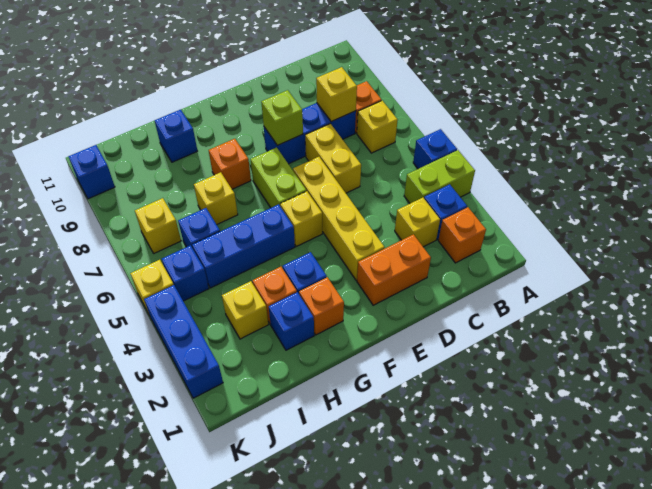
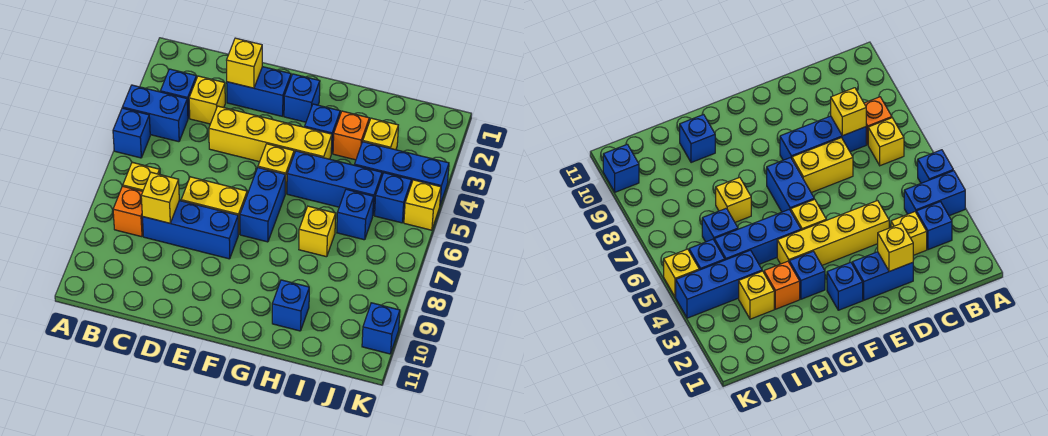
lime brick A4:B4 level 1 -> blue brick A4:B4 level 1
orange brick B2 level 1 -> none
orange brick D2:E2 level 1 -> blue brick D2:E2 level 1
yellow brick D6:D7 level 1 -> yellow brick D7:E7 level 1
yellow brick E3:E6 level 1 -> yellow brick D4:G4 level 1
lime brick E8 level 2 -> none
lime brick F6:F7 level 1 -> blue brick F6:F7 level 1
orange brick G2 level 1 -> none
orange brick G8 level 1 -> none
blue brick H2 level 1 -> blue brick F2 level 1
yellow brick J7 level 1 -> yellow brick D2 level 2
blue brick K2:K4 level 1 -> blue brick I4:K4 level 1

